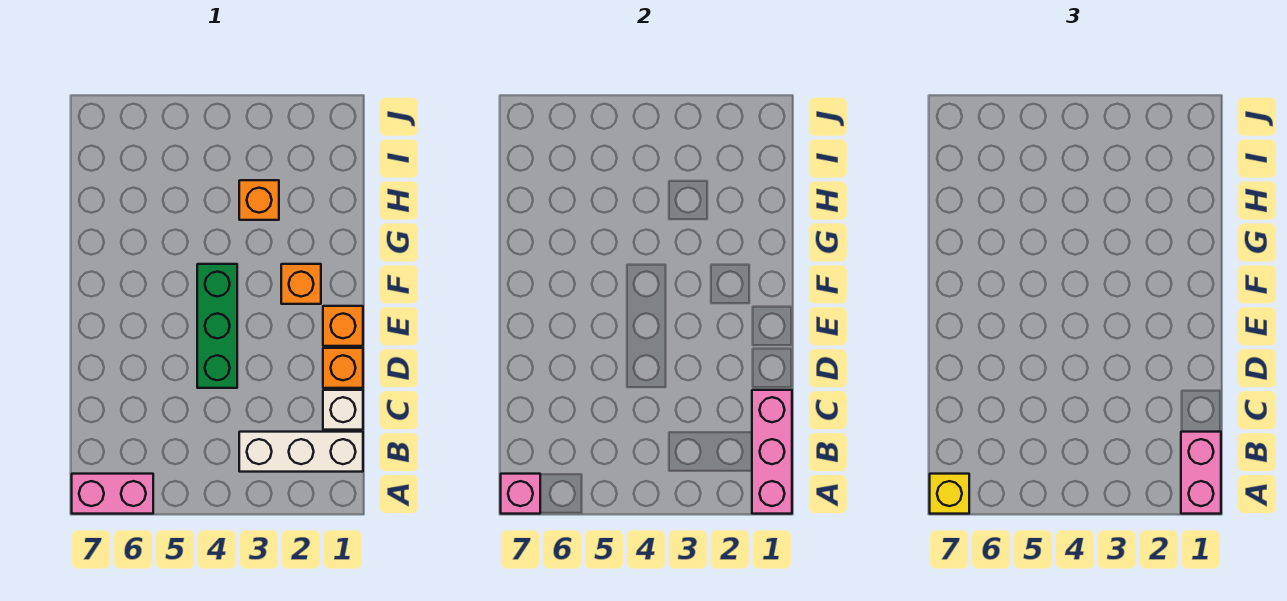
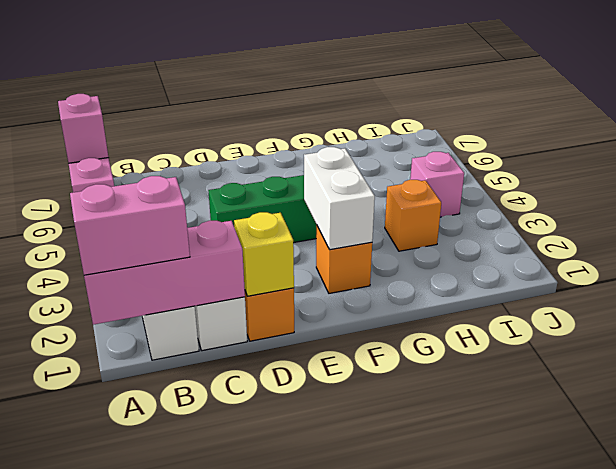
yellow brick A7 level 3 -> yellow brick D1 level 2
orange brick E1 level 1 -> none
none -> white brick F2:F3 level 2
none -> pink brick I4 level 1

